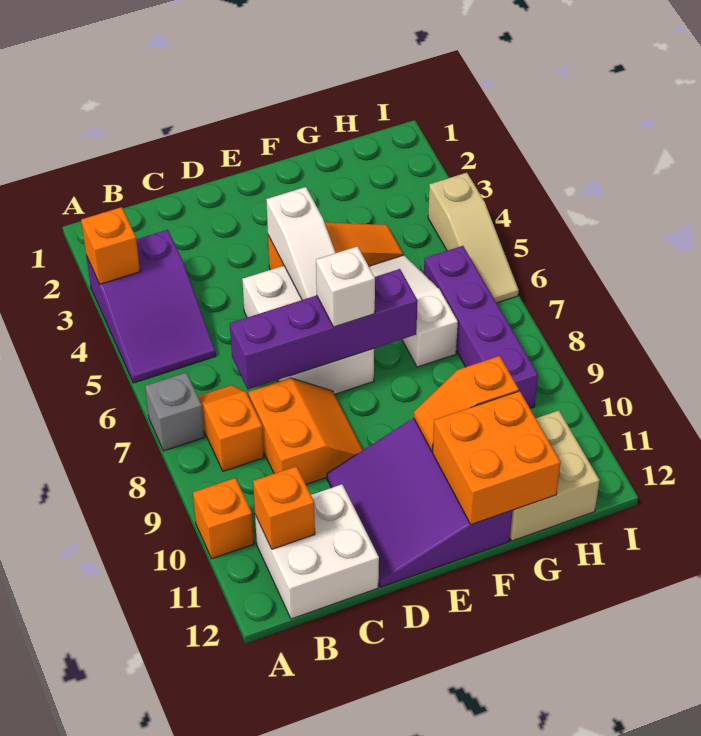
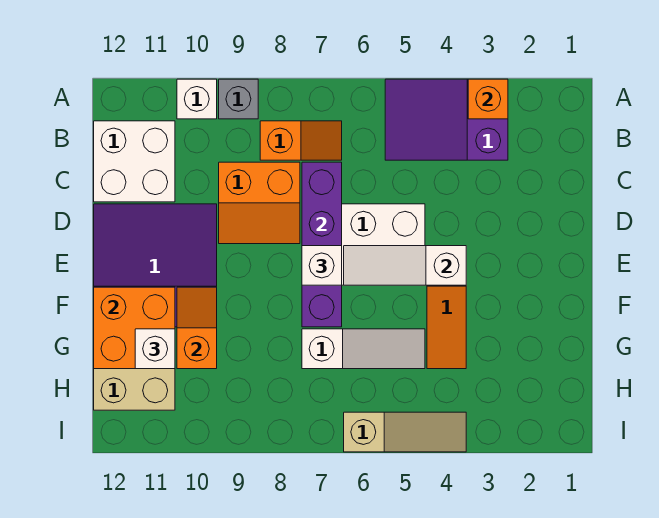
grey brick A7 level 1 -> grey brick A9 level 1
orange brick A10 level 1 -> white brick A10 level 1
orange brick B11 level 2 -> none
none -> white brick G11 level 3
purple brick H6:H9 level 1 -> none
tan slope I4:I6 level 1 top 4 -> tan slope I4:I6 level 1 top 6

